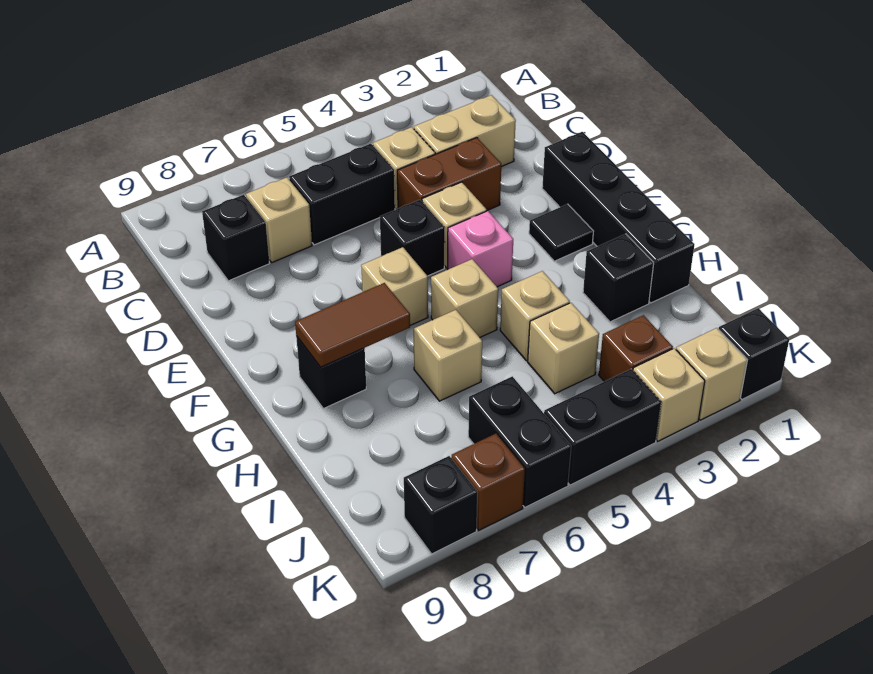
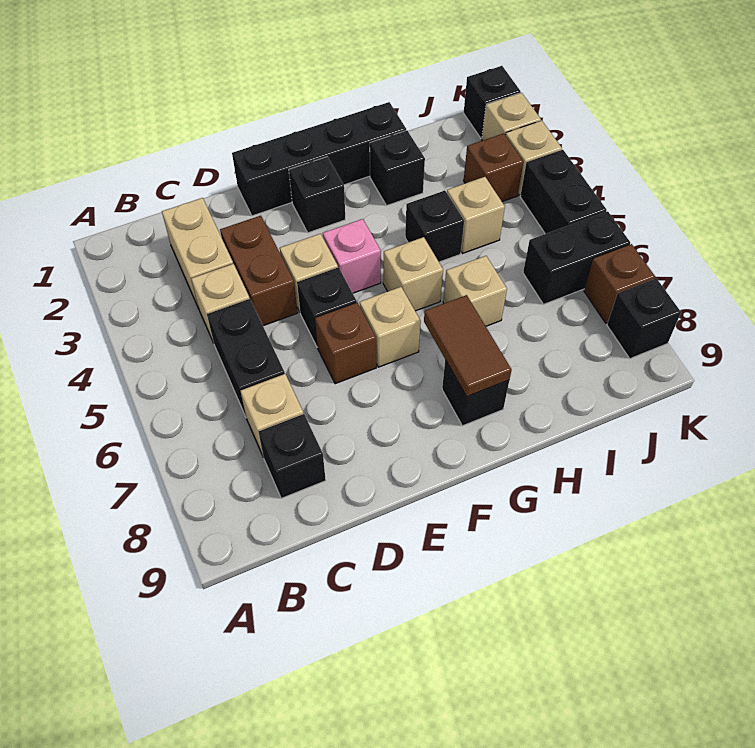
none -> brown brick E6 level 1
black tile F2 level 1 -> black brick F2 level 1
tan brick H4 level 1 -> black brick H4 level 1

